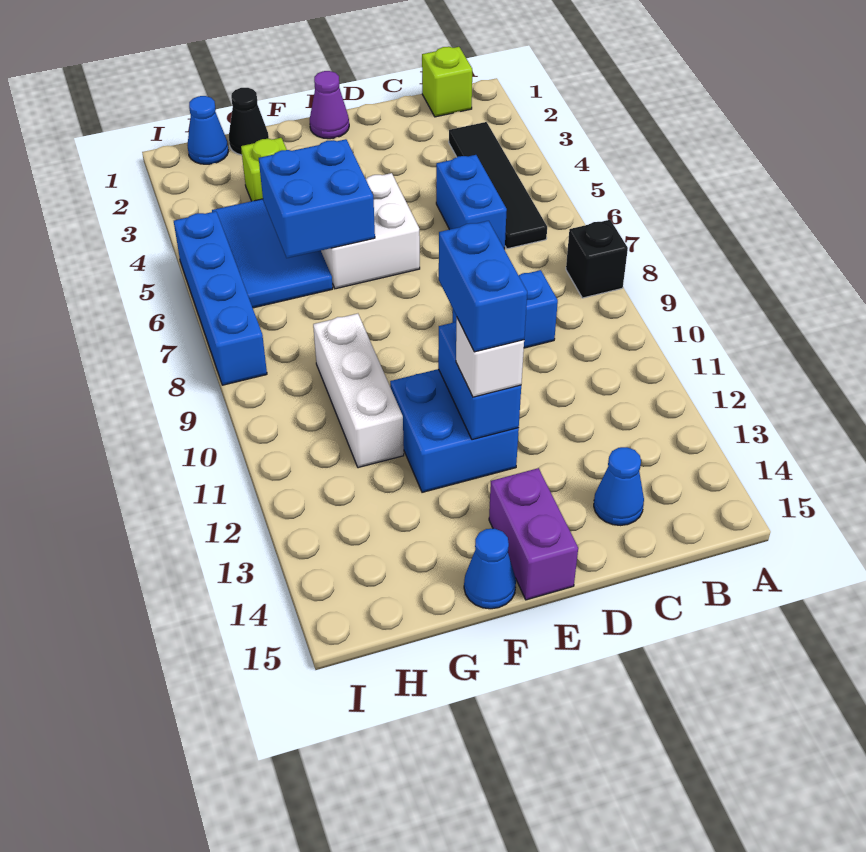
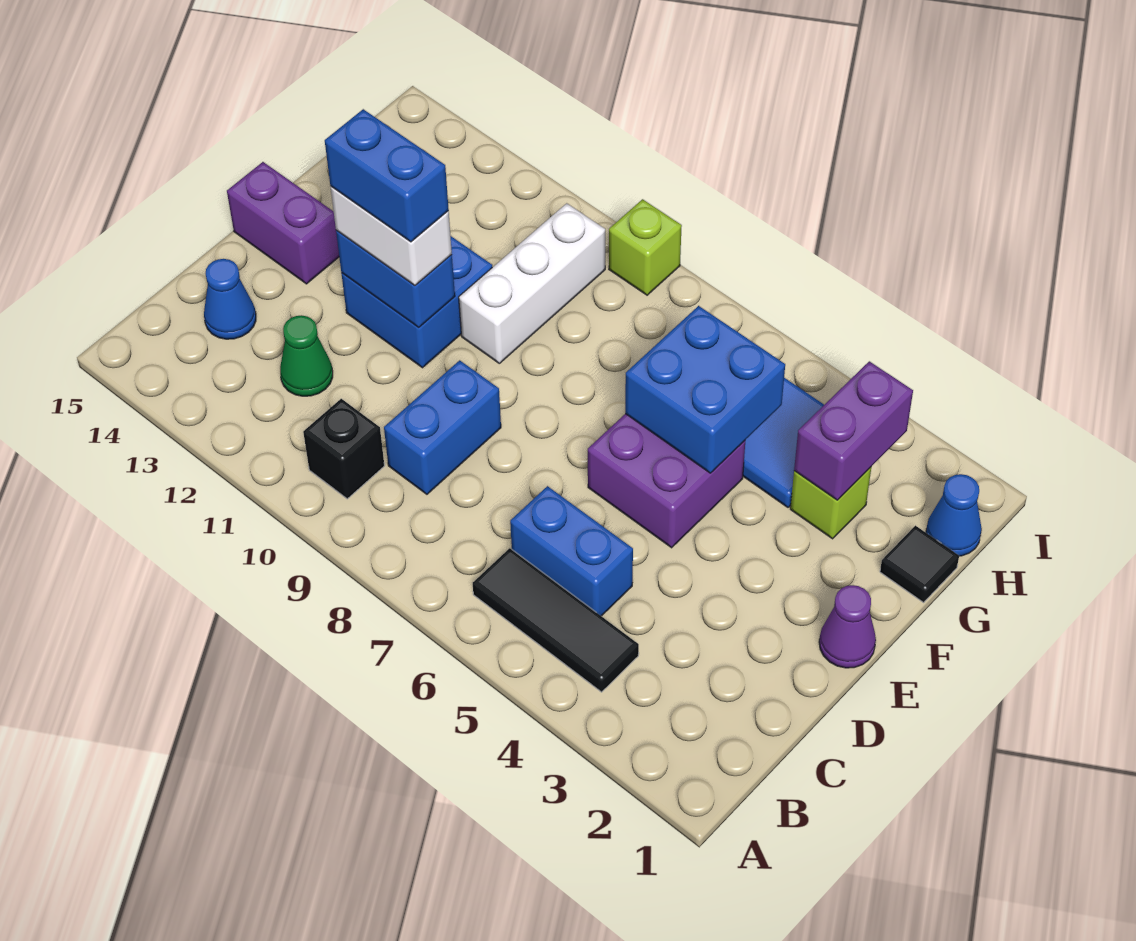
black brick A8 level 1 -> black brick B10 level 1
lime brick B1 level 1 -> lime brick I9 level 1
black tile B3:B6 level 1 -> black tile B4:B6 level 1
none -> green cone C12 level 1
white brick E5:F6 level 1 -> purple brick E5:F6 level 1
white brick E12 level 3 -> white brick E11:E12 level 3
blue cone F15 level 1 -> none
black cone G1 level 1 -> black tile G1 level 1
none -> purple brick G3:H3 level 2
white brick G9:G11 level 1 -> white brick F10:H10 level 1
blue brick I5:I8 level 1 -> none

